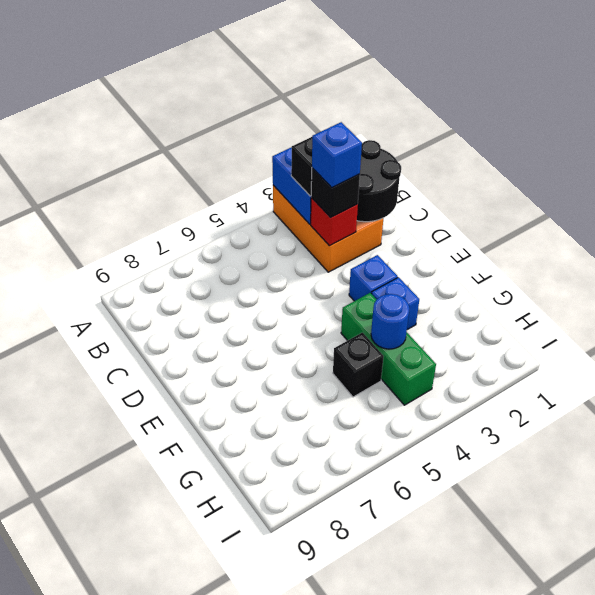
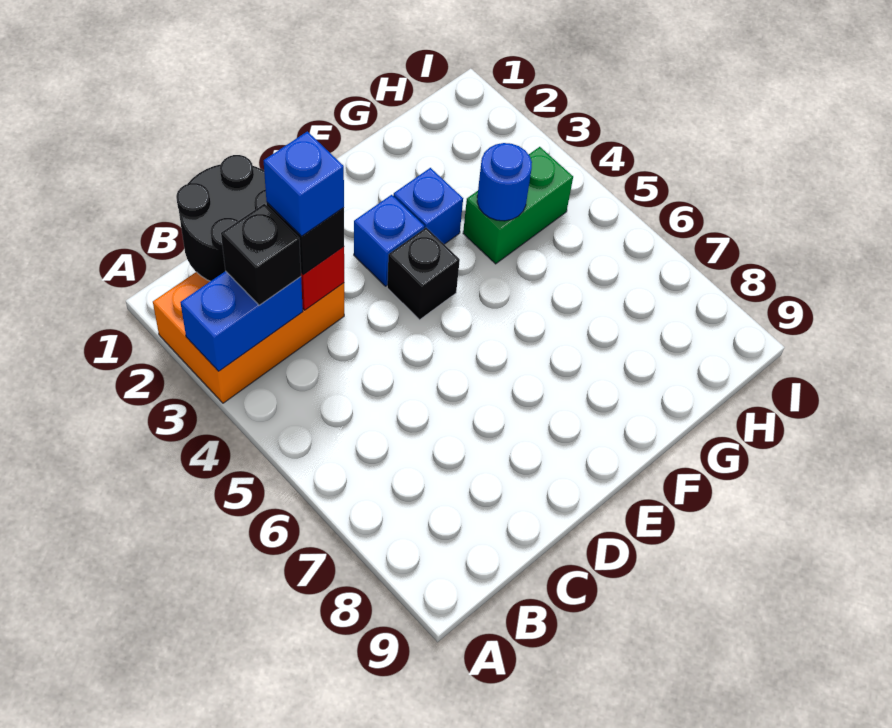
green brick F4:H4 level 1 -> green brick G4:H4 level 1
black brick G5 level 1 -> black brick E4 level 1

